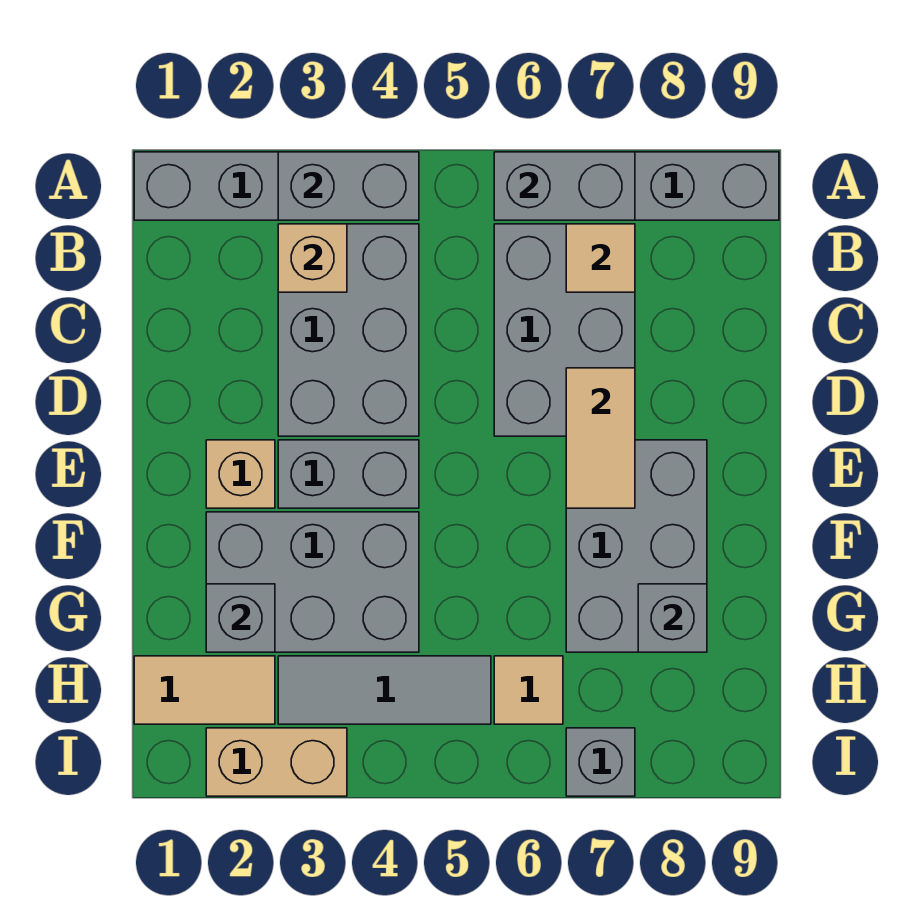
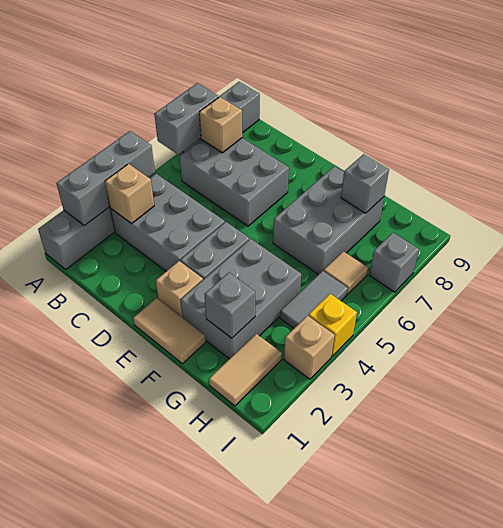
grey brick A3:A4 level 2 -> grey brick A2:A4 level 2
tan tile B7 level 2 -> tan brick B7 level 2
tan tile D7:E7 level 2 -> tan tile E1:F1 level 1
grey brick E7:G8 level 1 -> grey brick F6:G8 level 1
grey tile H3:H5 level 1 -> grey tile H4:H5 level 1
tan brick I2:I3 level 1 -> tan brick I3 level 1
none -> yellow brick I4 level 1

